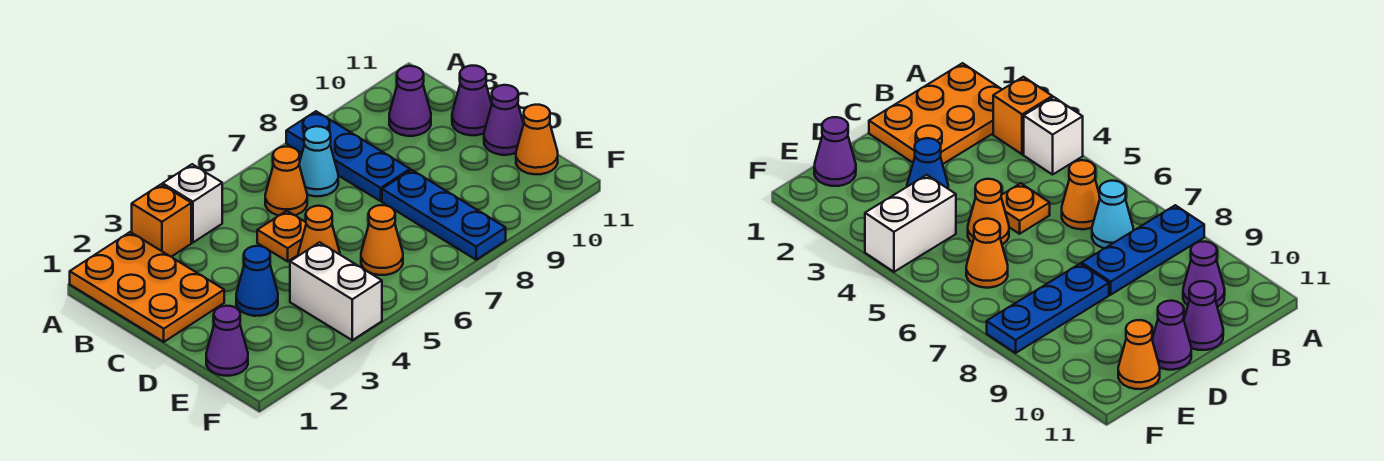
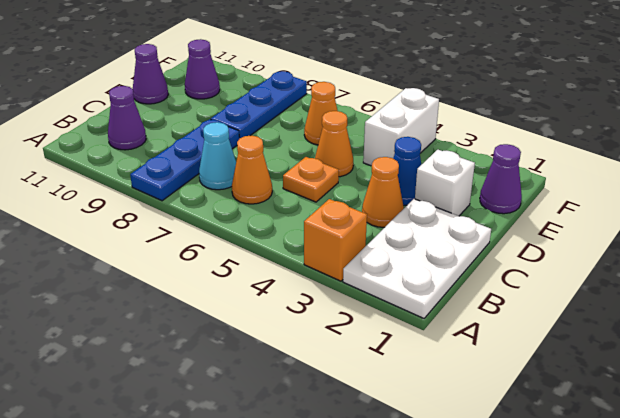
orange plate A1:C2 level 1 -> white plate A1:C2 level 1
white brick A4 level 1 -> white brick D2 level 1
purple cone C11 level 1 -> purple cone E10 level 1
orange cone E11 level 1 -> orange cone C3 level 1

